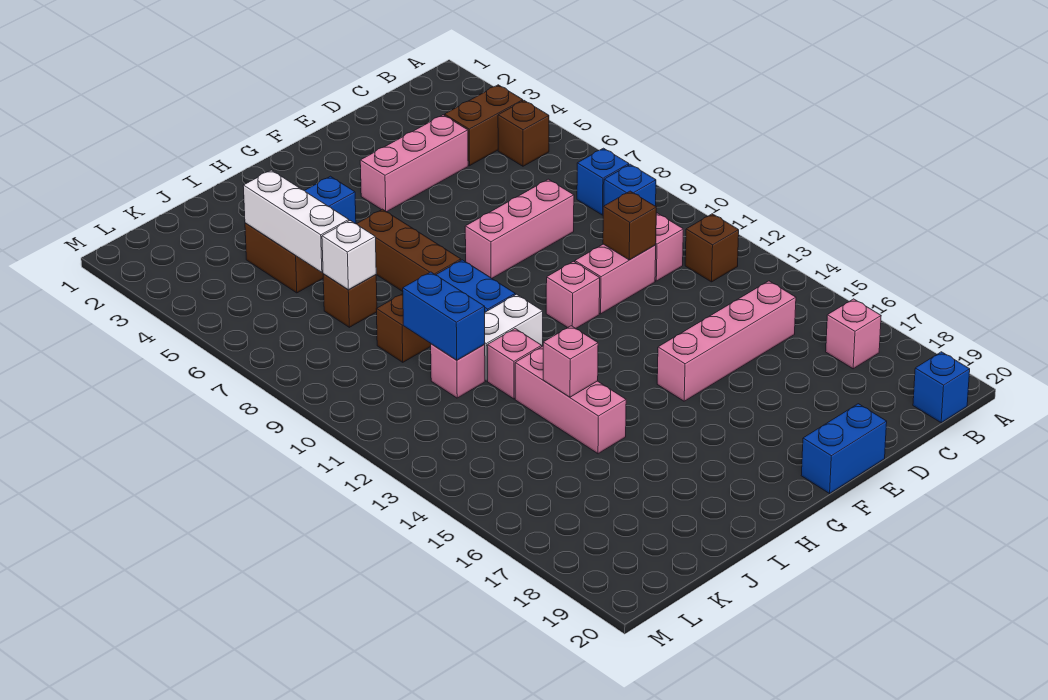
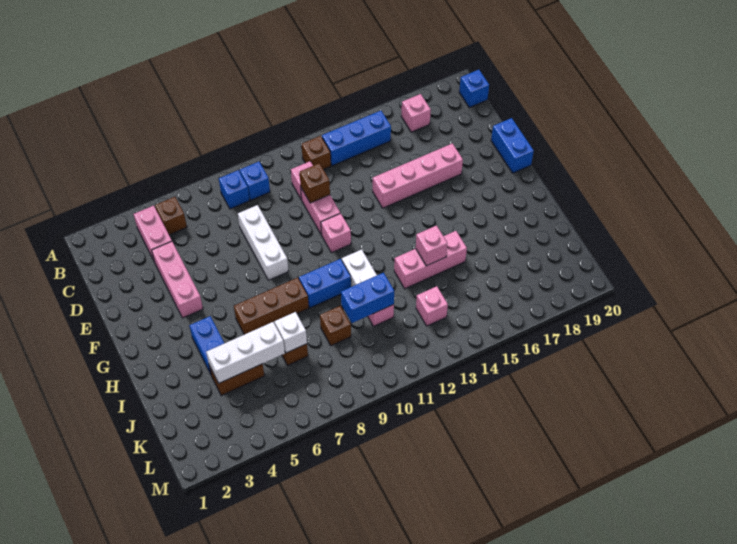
brown brick B4:C4 level 1 -> pink brick B4:C4 level 1
none -> blue brick B13:B15 level 1
pink brick C15:F15 level 1 -> pink brick E14:E17 level 1
pink brick D8:F8 level 1 -> white brick D8:F8 level 1
pink brick I12 level 1 -> pink brick K13 level 1

